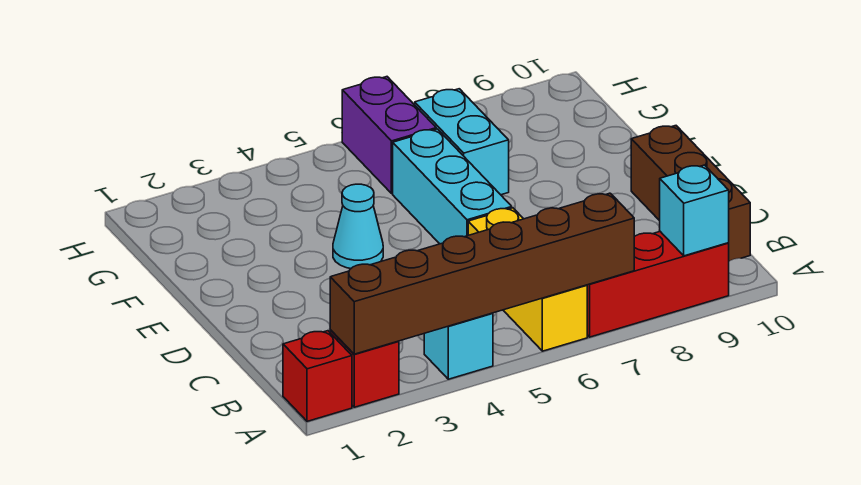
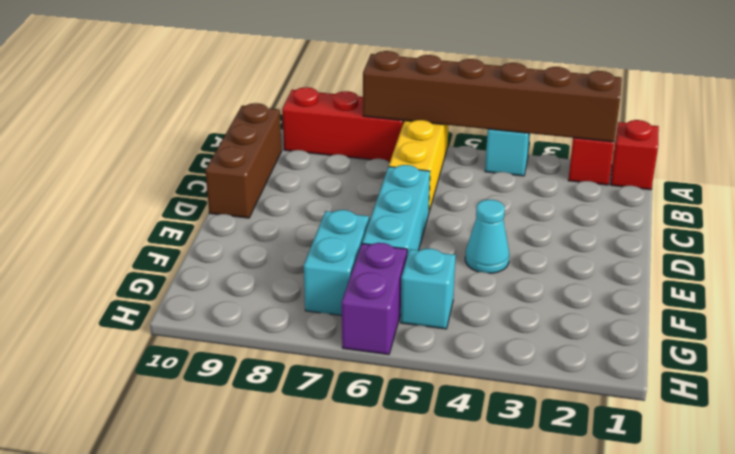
cyan brick A9 level 2 -> cyan brick G5 level 1

